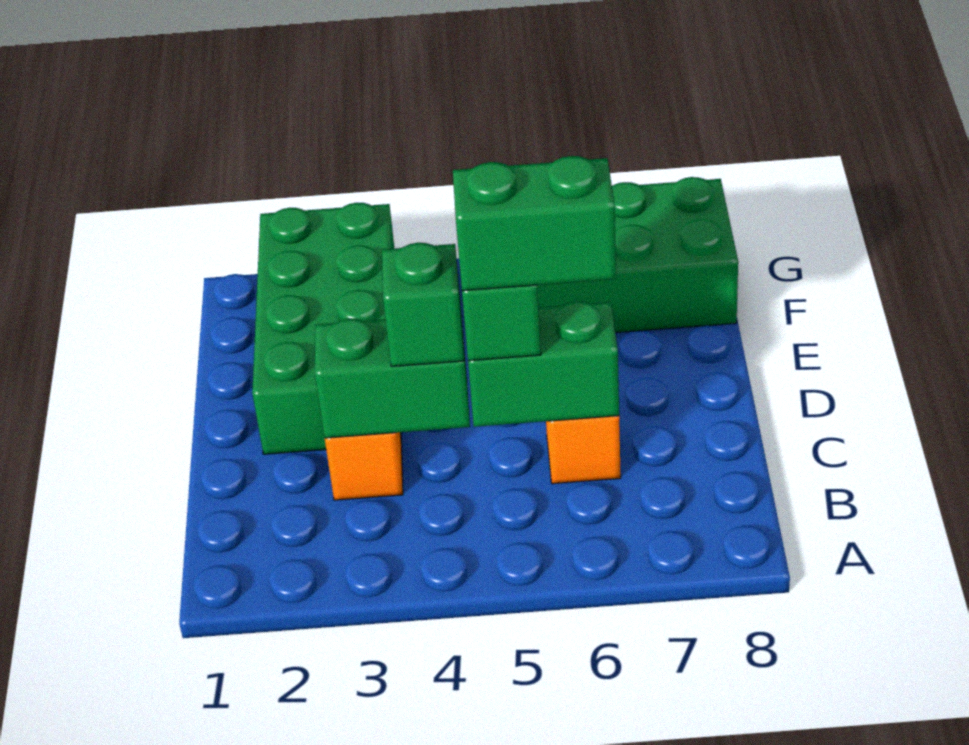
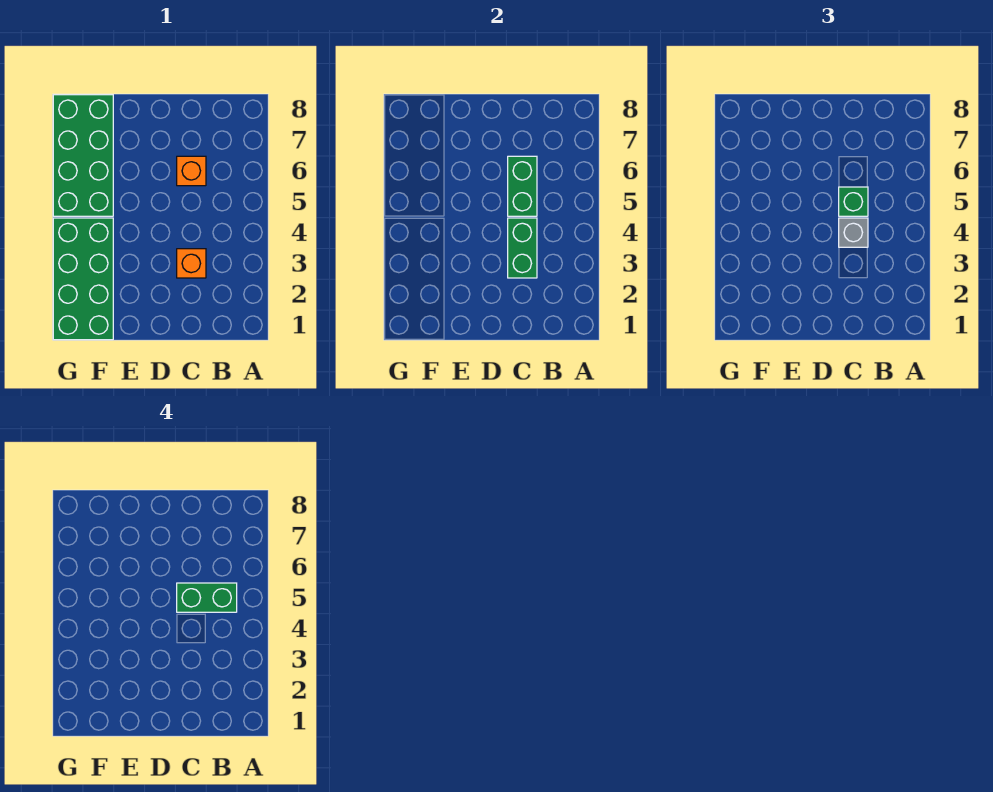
green brick C4 level 3 -> grey brick C4 level 3
green brick C5:C6 level 4 -> green brick B5:C5 level 4
green brick D2:G3 level 1 -> green brick F1:G4 level 1

